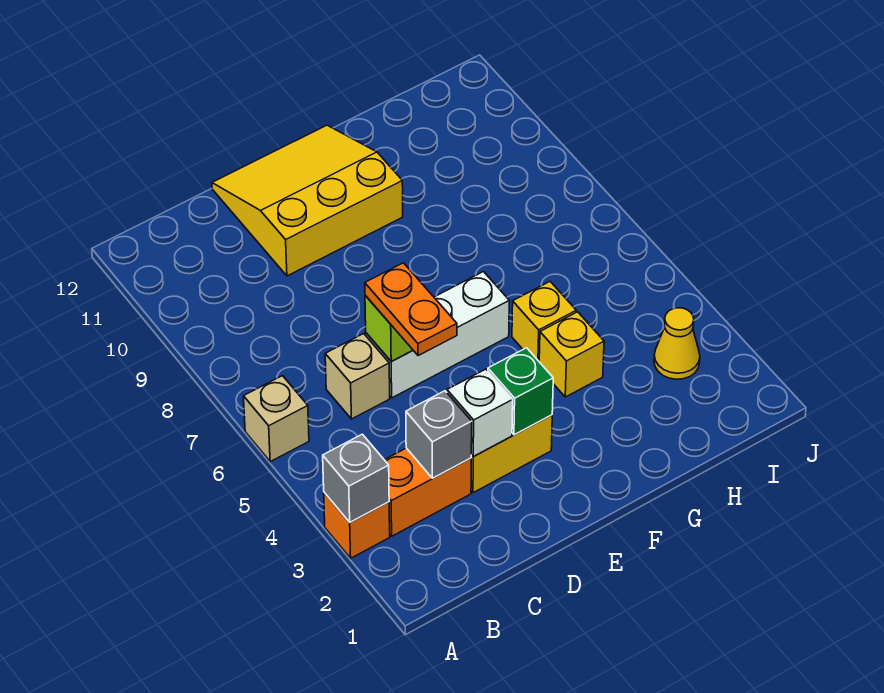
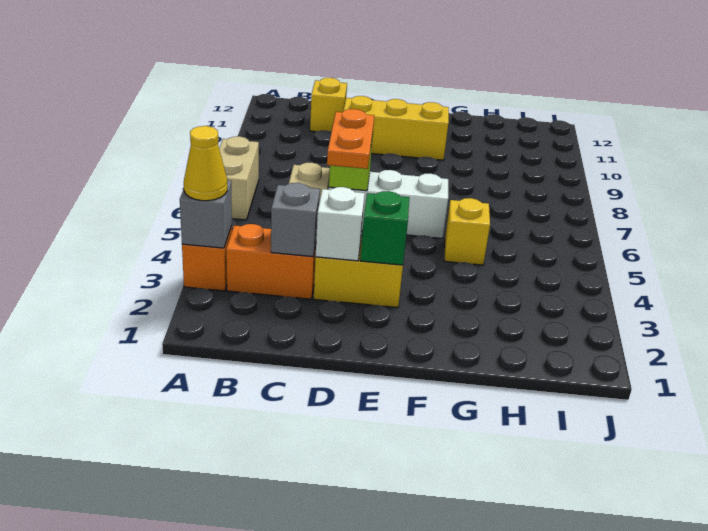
tan brick A6 level 1 -> tan brick A6:A7 level 1
yellow brick G4 level 1 -> yellow brick C11 level 1
yellow cone I3 level 1 -> yellow cone A3 level 3

